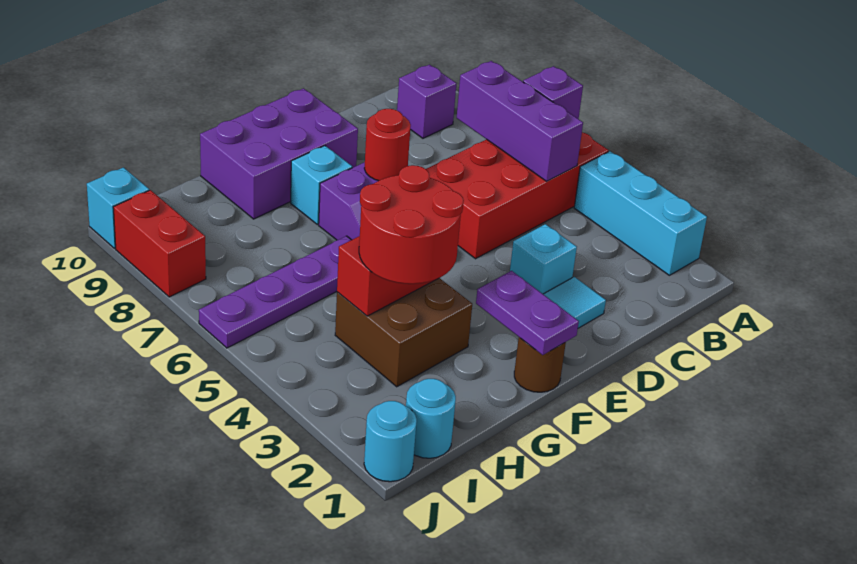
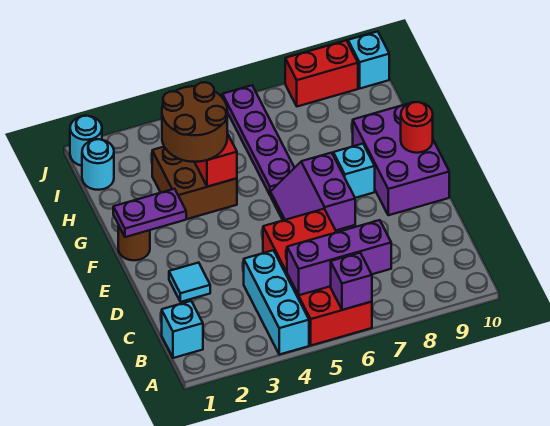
cyan brick A2:A4 level 1 -> cyan brick A4:C4 level 1
purple brick B9 level 1 -> none
cyan brick D3 level 1 -> cyan brick B1 level 1
red round brick E7 level 2 -> red round brick F10 level 2
red round brick G3:H4 level 3 -> brown round brick G3:H4 level 3

